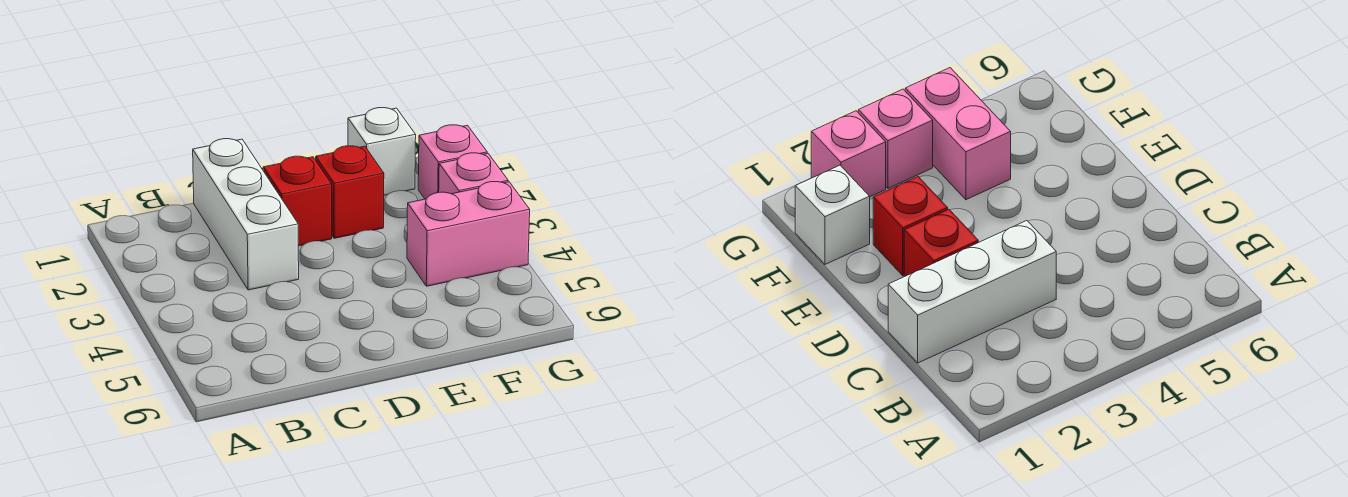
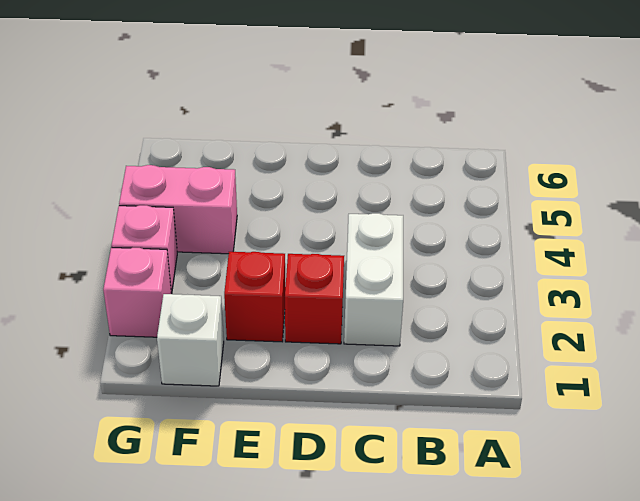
white brick C1:C3 level 1 -> white brick C2:C3 level 1

